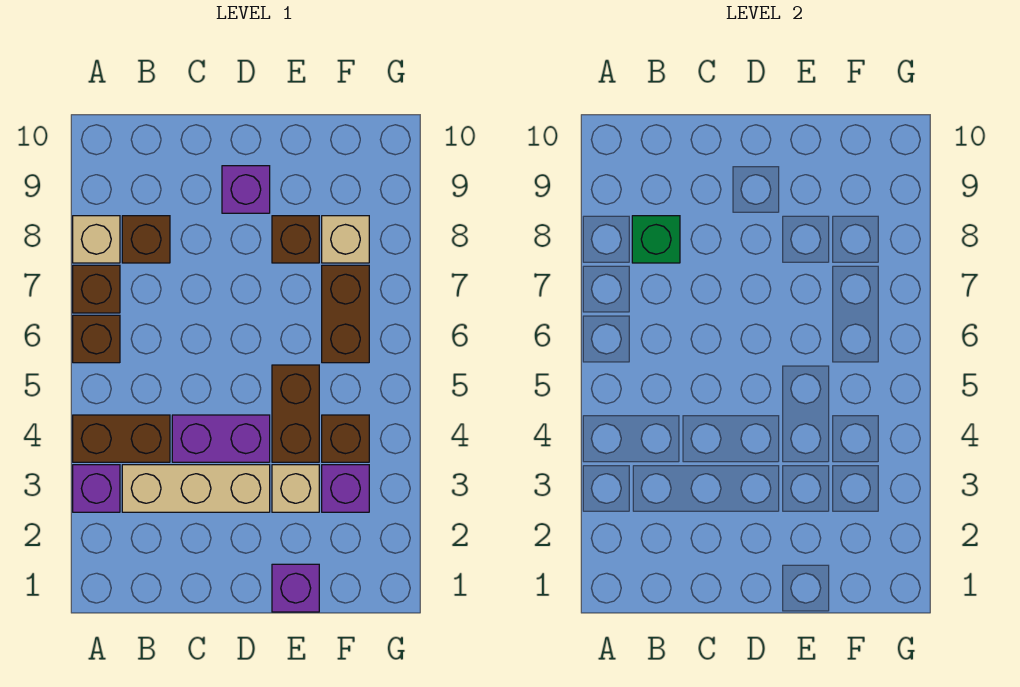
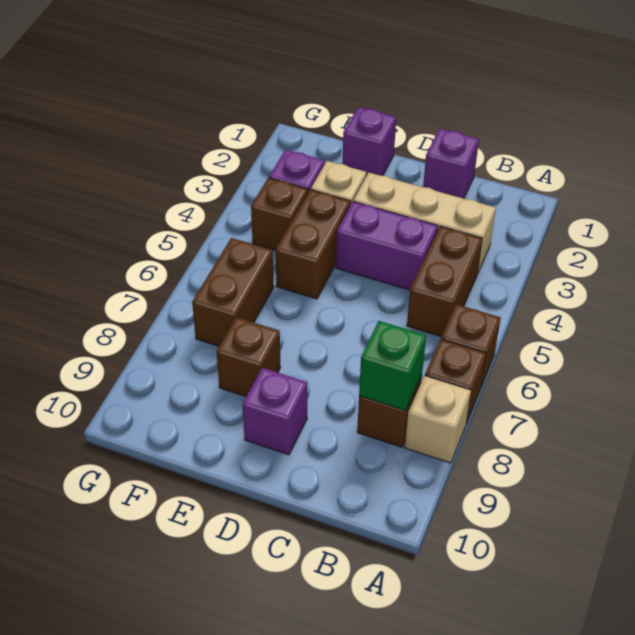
purple brick A3 level 1 -> purple brick C1 level 1
brown brick A4:B4 level 1 -> brown brick B4:B5 level 1
tan brick F8 level 1 -> none

